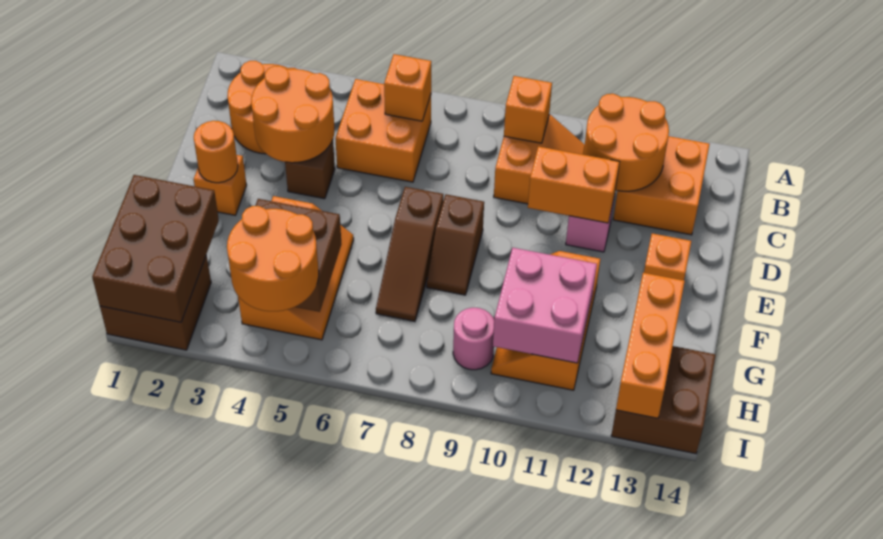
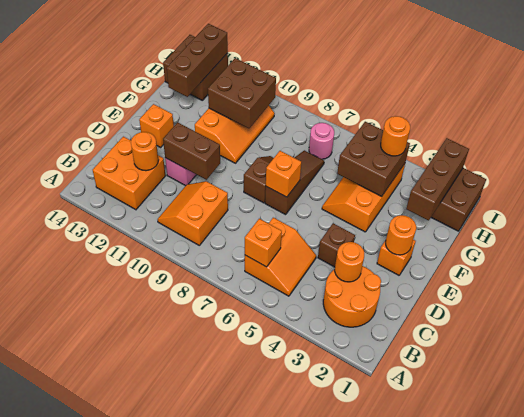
orange brick B5:C6 level 1 -> orange slope B5:C6 level 1 top 6
orange brick B9 level 2 -> orange brick E7 level 2
orange round brick B11:C12 level 2 -> orange round brick C12 level 2
orange round brick C3:D4 level 2 -> orange round brick C3 level 2
orange brick D10:D11 level 2 -> brown brick D10:D11 level 2
brown brick G1:I2 level 2 -> brown brick G2:I2 level 2
pink brick G10:H11 level 2 -> brown brick G10:H11 level 2
orange brick G13:I13 level 2 -> brown brick G13:I13 level 2
orange round brick H4:I5 level 3 -> orange round brick H4 level 3
pink round brick H9 level 1 -> pink round brick H7 level 1

